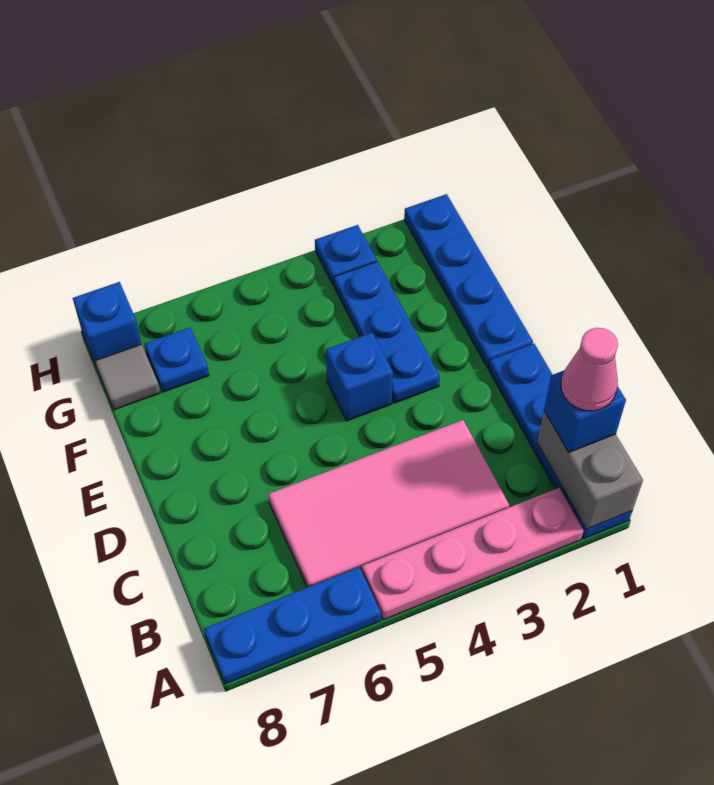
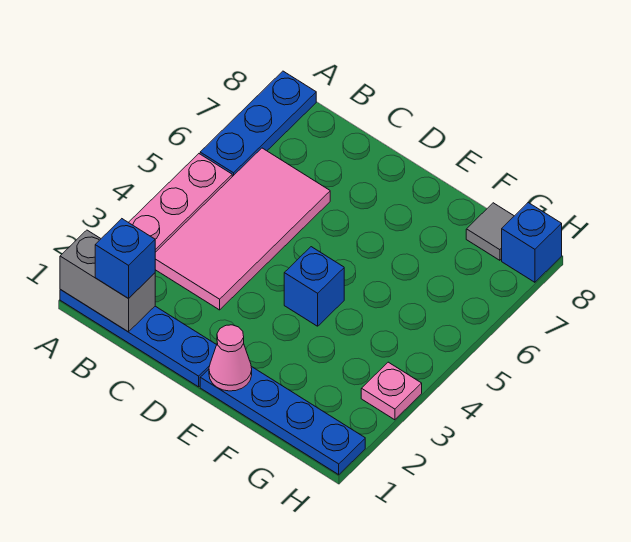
pink cone B1 level 4 -> pink cone E1 level 2
blue plate E3:G3 level 1 -> none
blue plate G7 level 1 -> none
blue plate H3 level 1 -> pink plate H3 level 1

